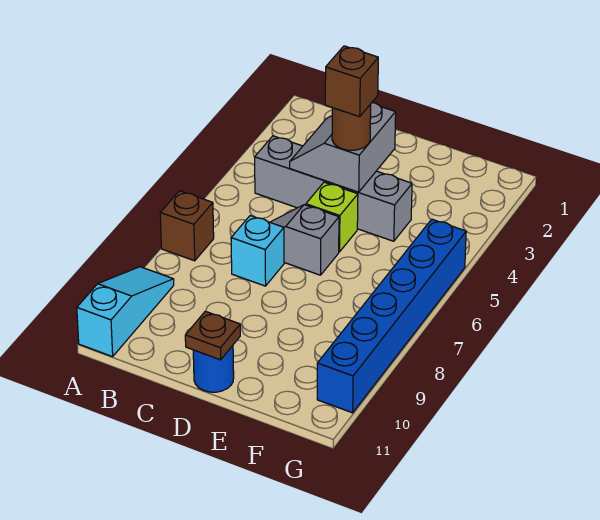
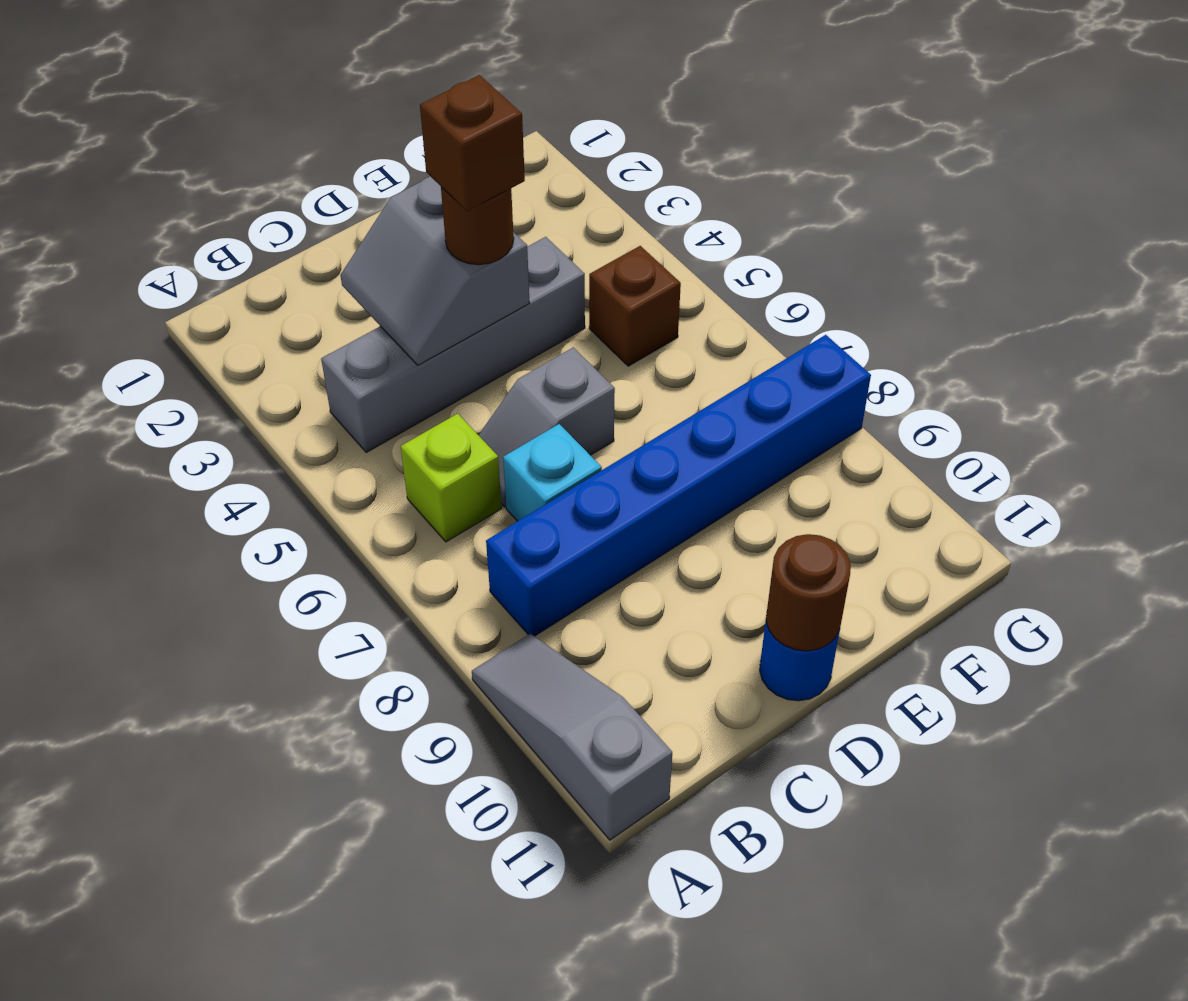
brown brick A7 level 1 -> brown brick F5 level 1
cyan slope A9:A11 level 1 top 11 -> grey slope A9:A11 level 1 top 11
lime brick D5 level 1 -> lime brick B6 level 1
brown plate D11 level 2 -> brown round brick D11 level 2
blue brick G5:G10 level 1 -> blue brick B8:G8 level 1

